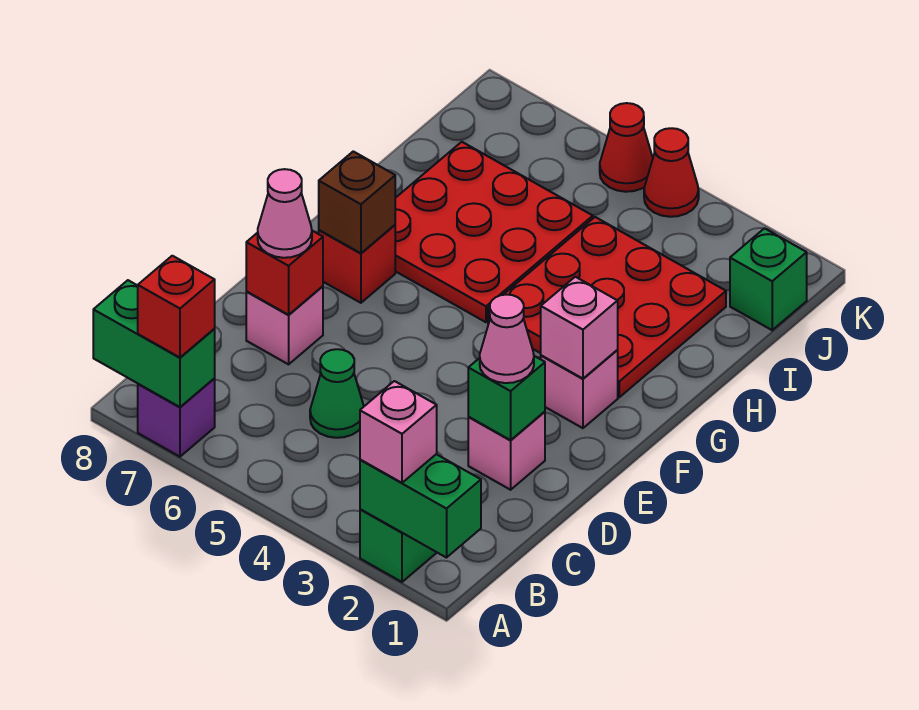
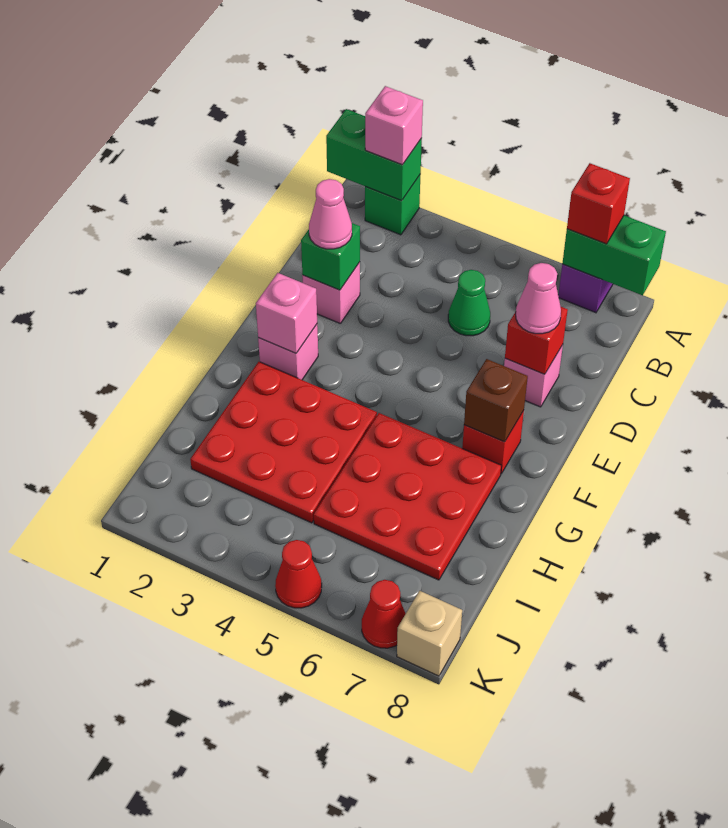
green brick J1 level 1 -> none
red cone K4 level 1 -> red cone K7 level 1
none -> tan brick K8 level 1

